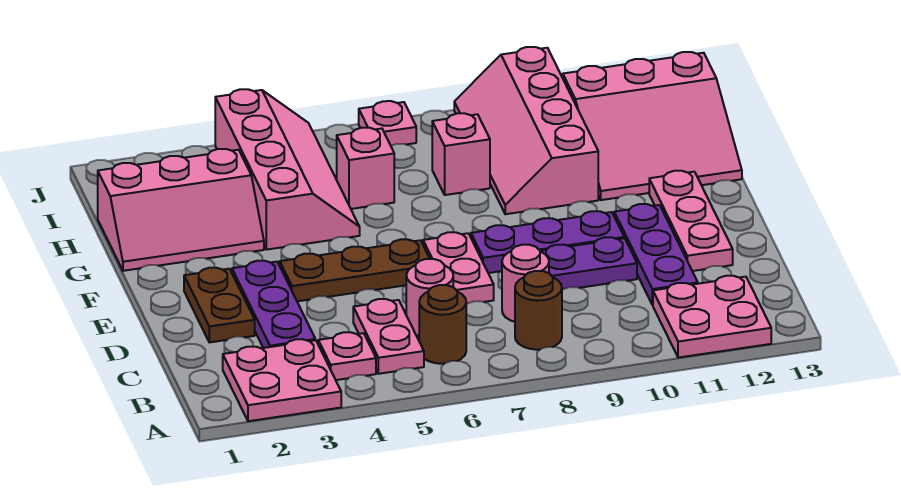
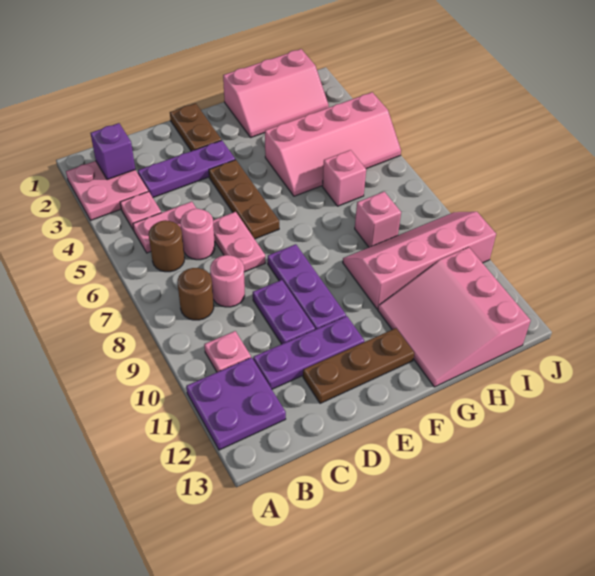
pink plate A11:B12 level 1 -> purple plate A11:B12 level 1
none -> purple brick B2 level 2
brown plate D2:E2 level 1 -> brown plate E1:E2 level 1
pink plate D7:E7 level 1 -> pink plate D6:D7 level 1
pink plate D12:F12 level 1 -> brown plate D12:F12 level 1
pink slope G1:H3 level 1 top H -> pink slope G1:I2 level 1 top 1
pink plate J7 level 1 -> pink plate B10 level 1

